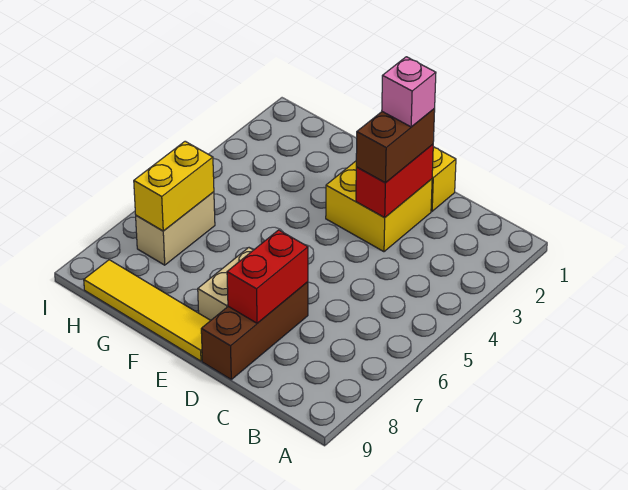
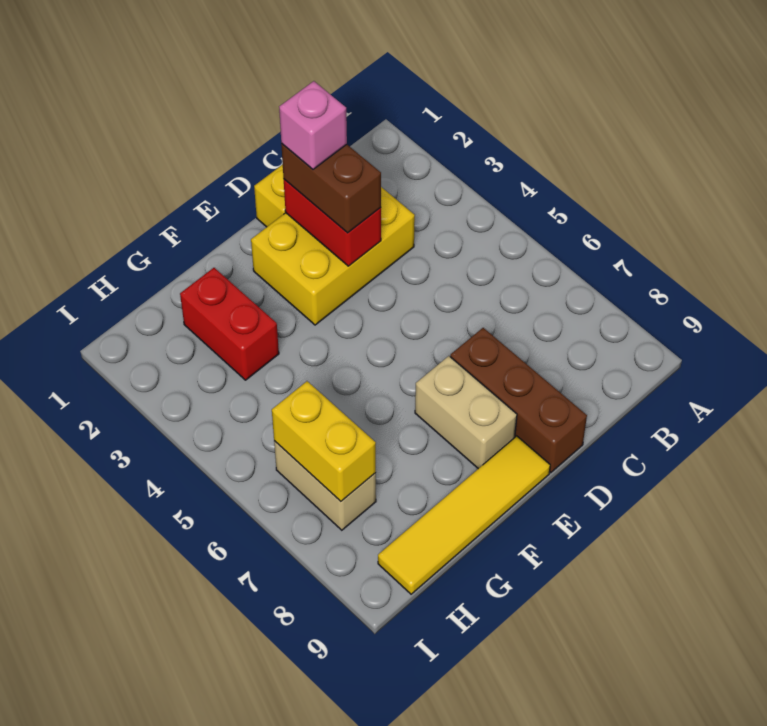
yellow brick D2:E3 level 1 -> yellow brick C2:E3 level 1
red brick D7:D8 level 2 -> red brick G2:G3 level 1

